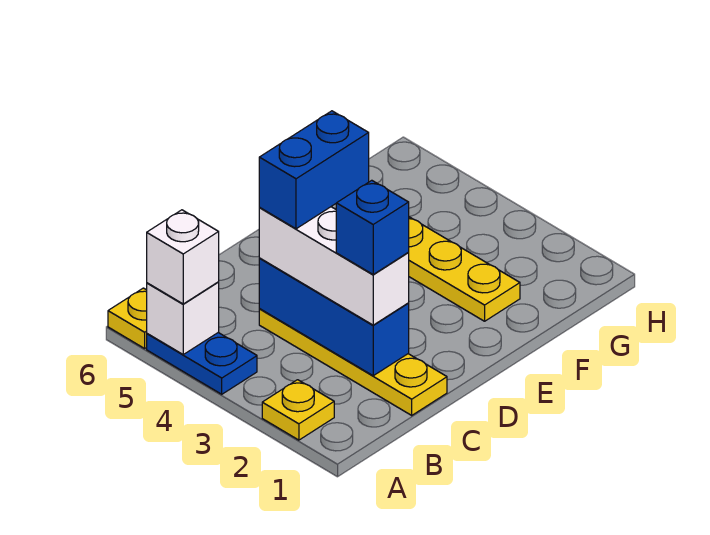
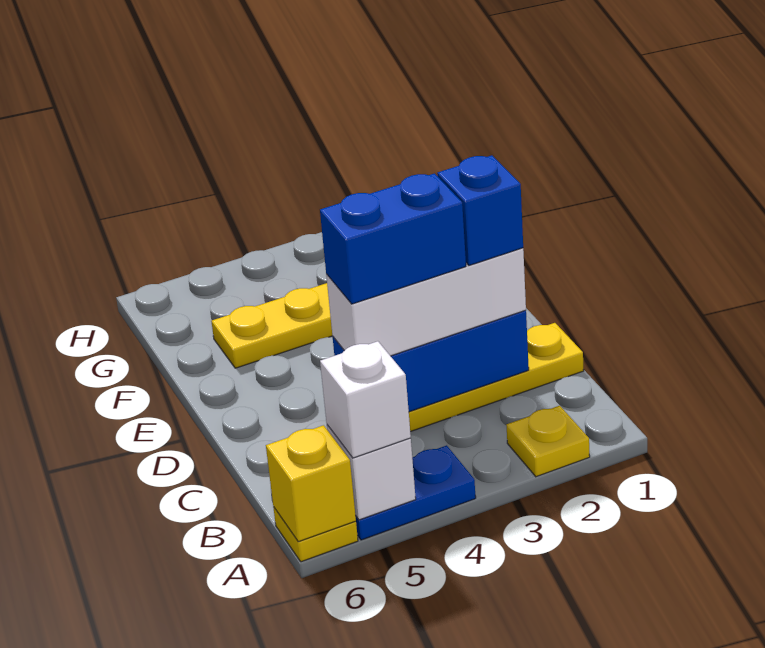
none -> yellow brick A6 level 2
blue brick C4:D4 level 4 -> blue brick C3:C4 level 4

